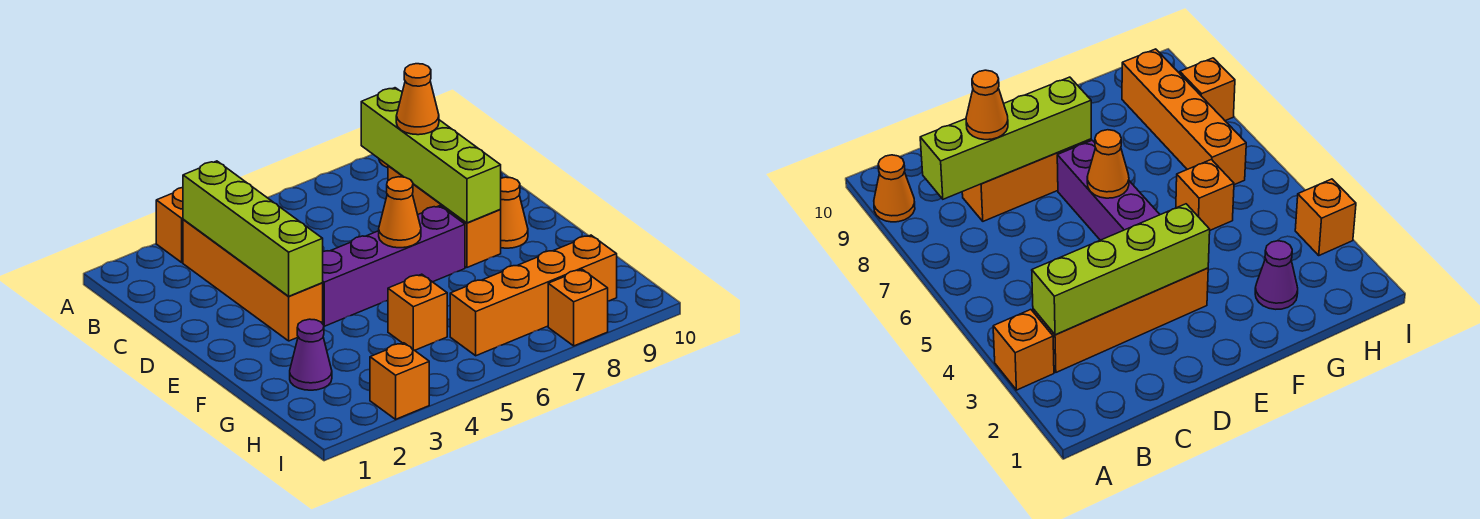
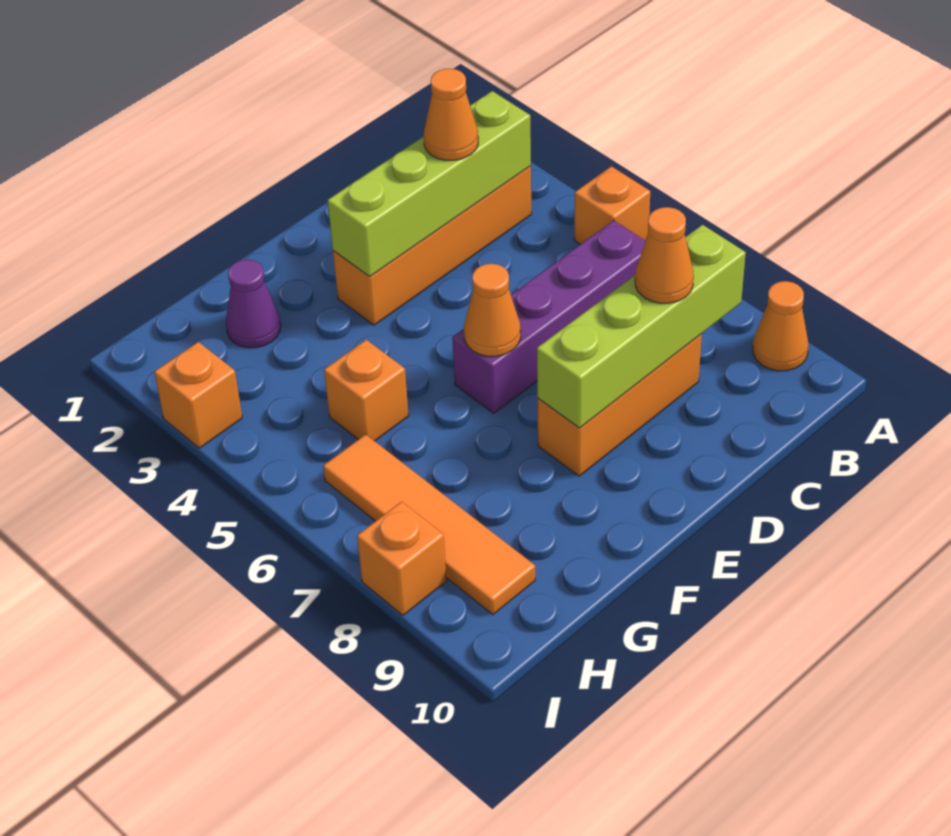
orange brick A3 level 1 -> orange brick A5 level 1
purple brick E4:E7 level 1 -> purple brick B6:E6 level 1
orange cone E9 level 1 -> orange cone C3 level 3
orange brick H6:H9 level 1 -> orange tile H6:H9 level 1

